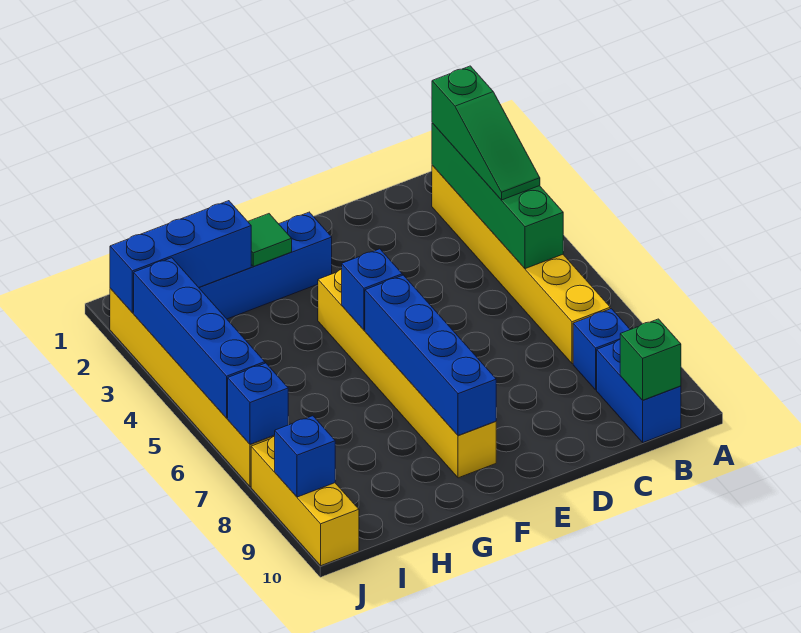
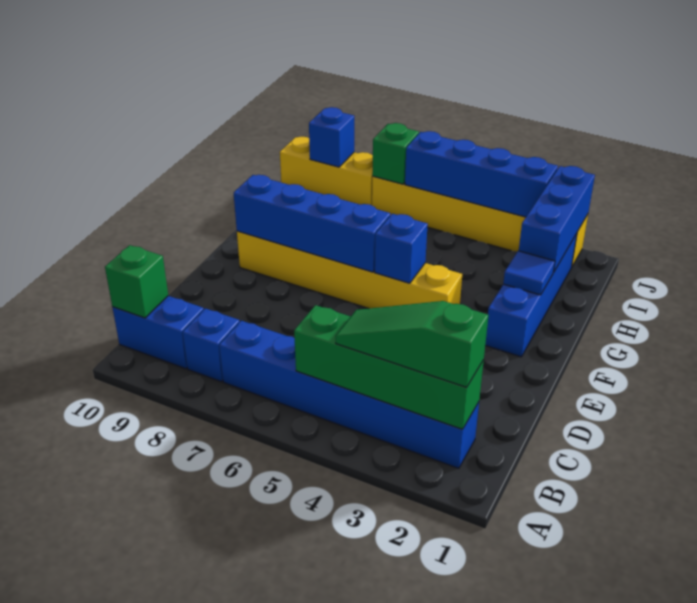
yellow brick B2:B7 level 1 -> blue brick B2:B7 level 1
green tile G2 level 2 -> blue tile G2 level 2
blue brick J7 level 2 -> green brick J7 level 2

